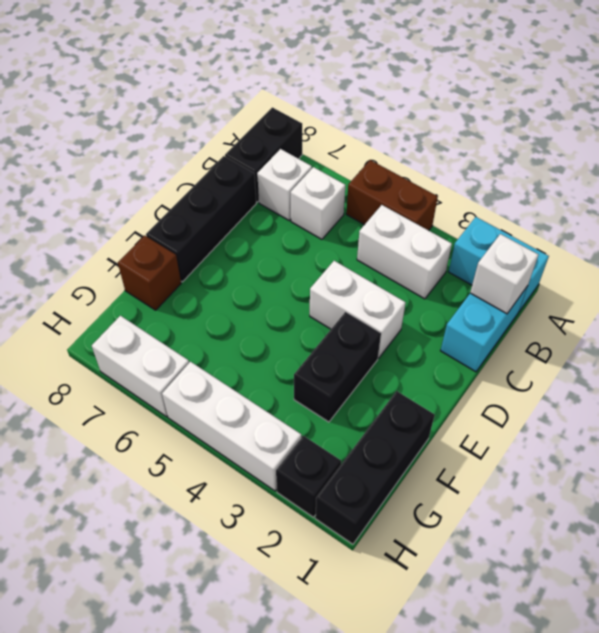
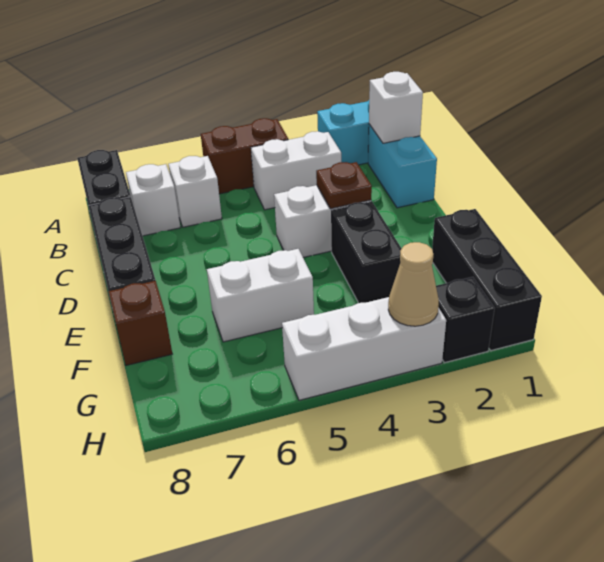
none -> brown plate D3 level 2
none -> tan cone H3 level 2
white brick H6:H7 level 1 -> white brick F5:F6 level 1

